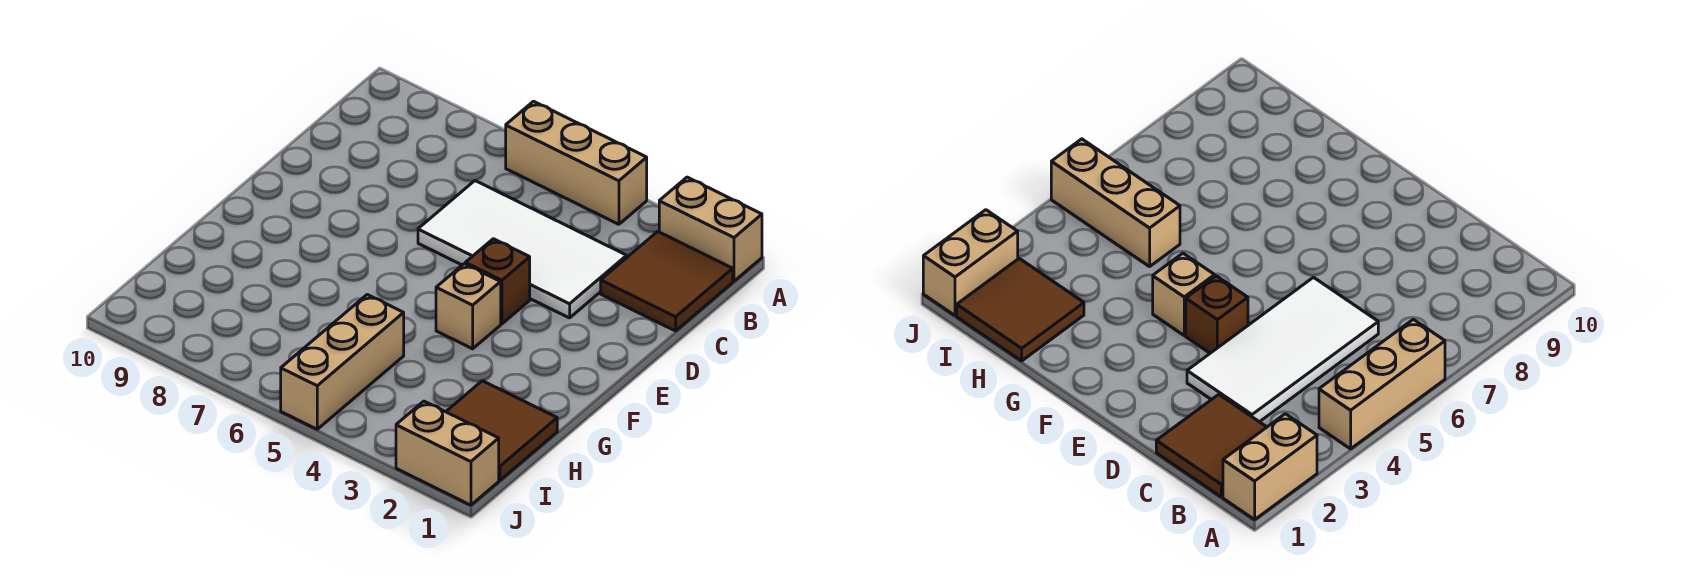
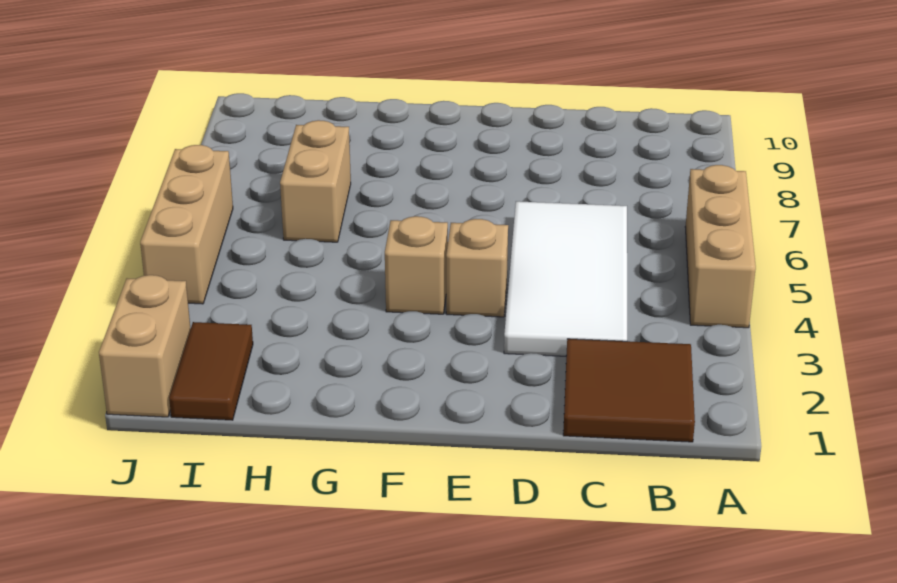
tan brick A1:A2 level 1 -> tan brick H6:H7 level 1
brown brick E4 level 1 -> tan brick E4 level 1
brown tile H1:I2 level 1 -> brown tile I1:I2 level 1
tan brick H5:J5 level 1 -> tan brick J4:J6 level 1

